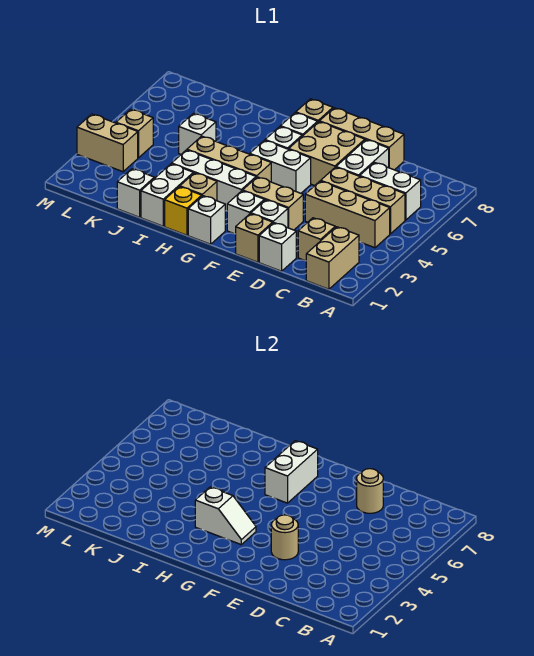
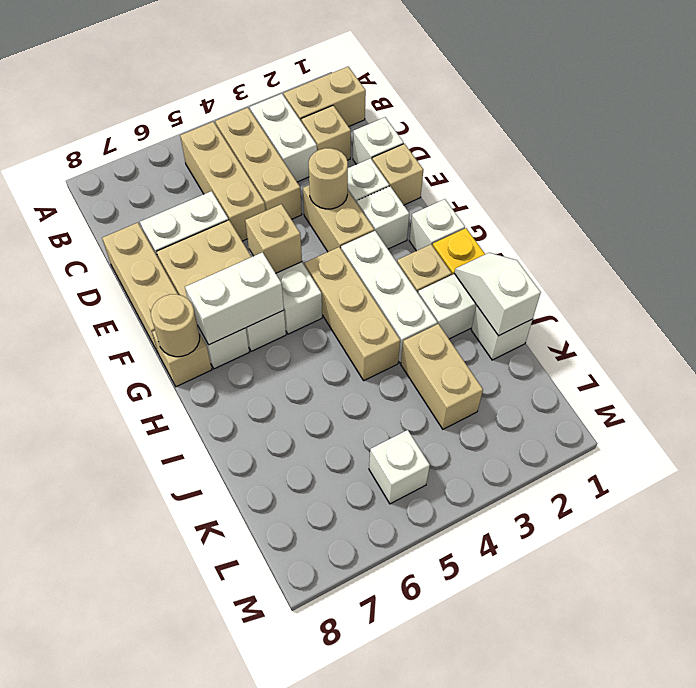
white brick B6:C6 level 1 -> white brick B3:C3 level 1
tan round brick D7 level 2 -> tan round brick G8 level 2
white slope G3:H3 level 2 top H -> white slope I1:J1 level 2 top J
white brick J5 level 1 -> white brick L5 level 1
tan brick L3:M3 level 1 -> tan brick J3:K3 level 1
tan brick L4 level 1 -> tan brick F5 level 2

